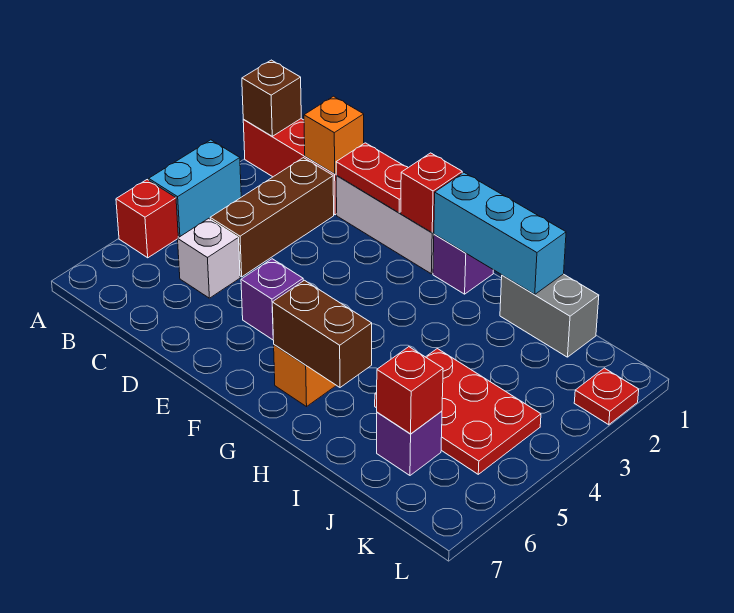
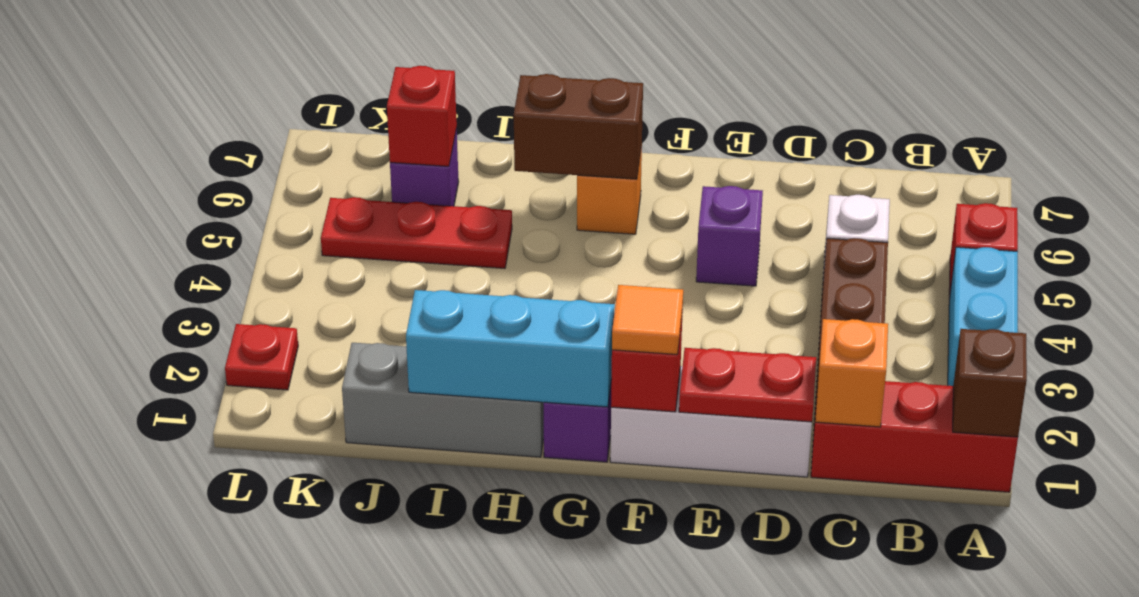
none -> orange tile F1 level 3
grey brick I1:J1 level 1 -> grey brick H1:J1 level 1
red plate I4:K5 level 1 -> red plate I5:K5 level 1

